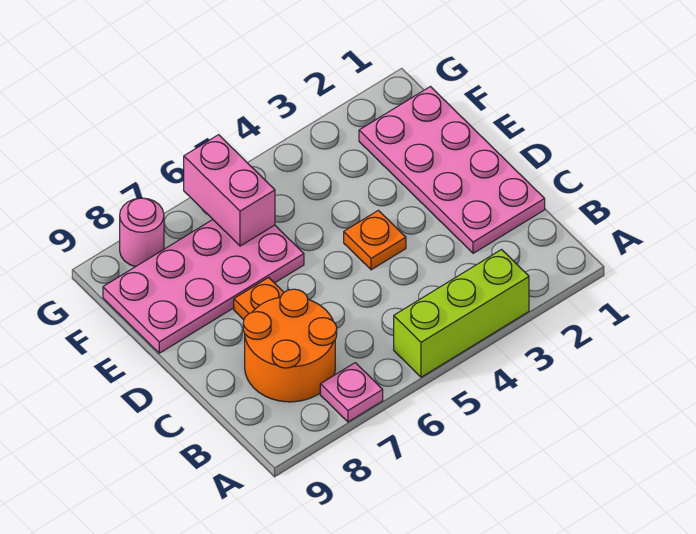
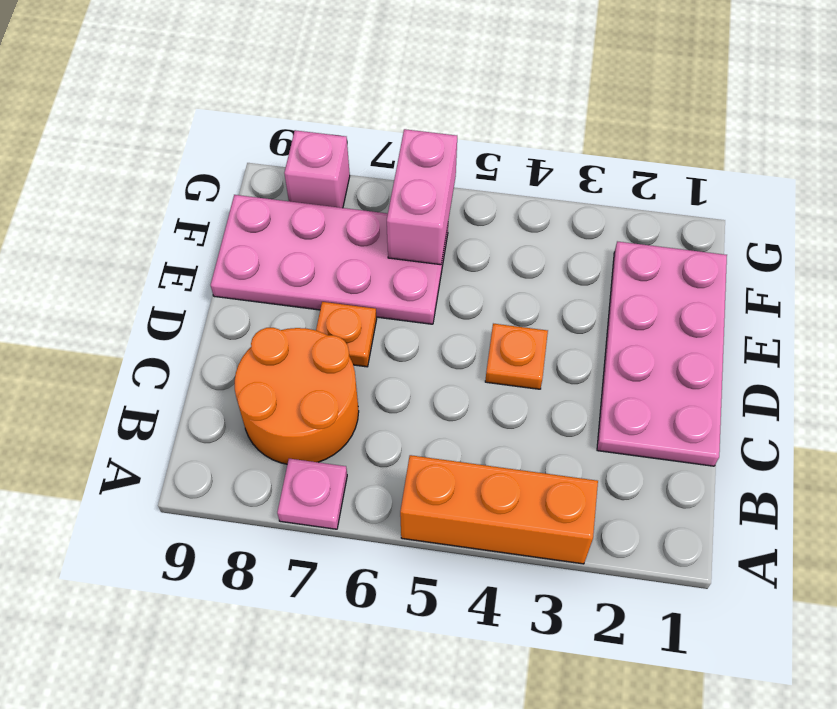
lime brick A3:A5 level 1 -> orange brick A3:A5 level 1
pink round brick G8 level 1 -> pink brick G8 level 1

